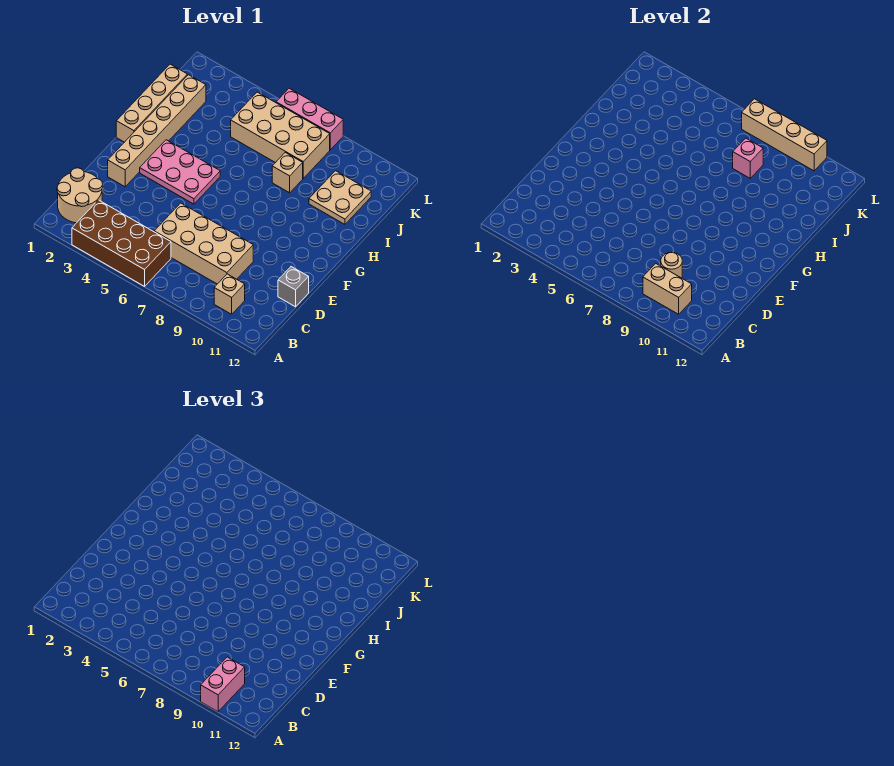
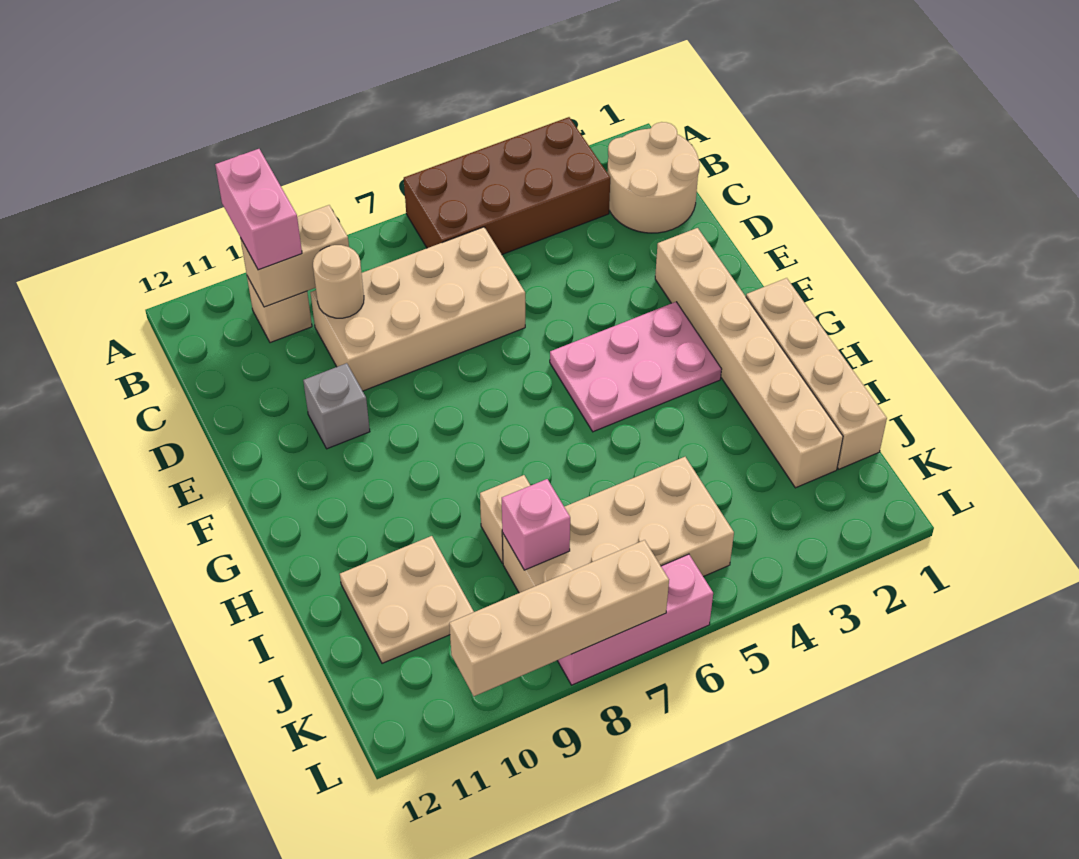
grey brick D12 level 1 -> grey brick E10 level 1

